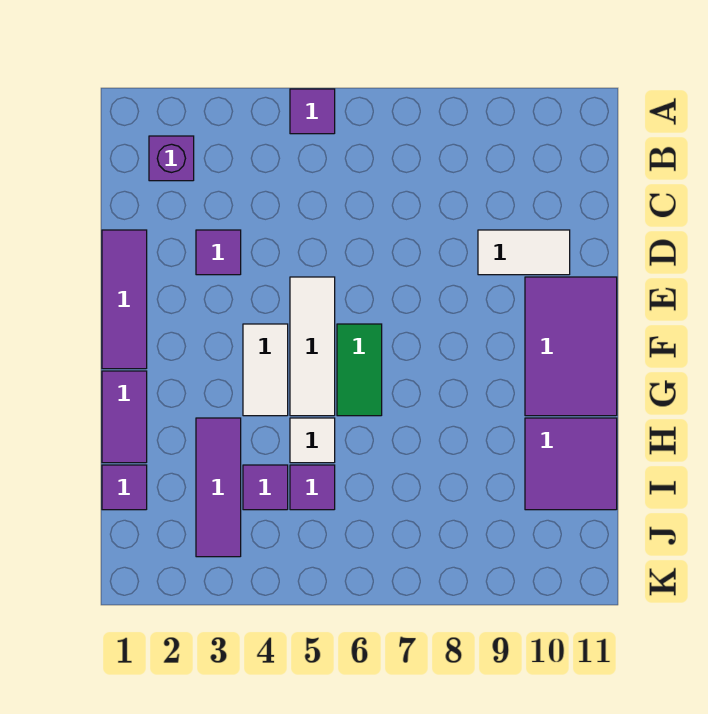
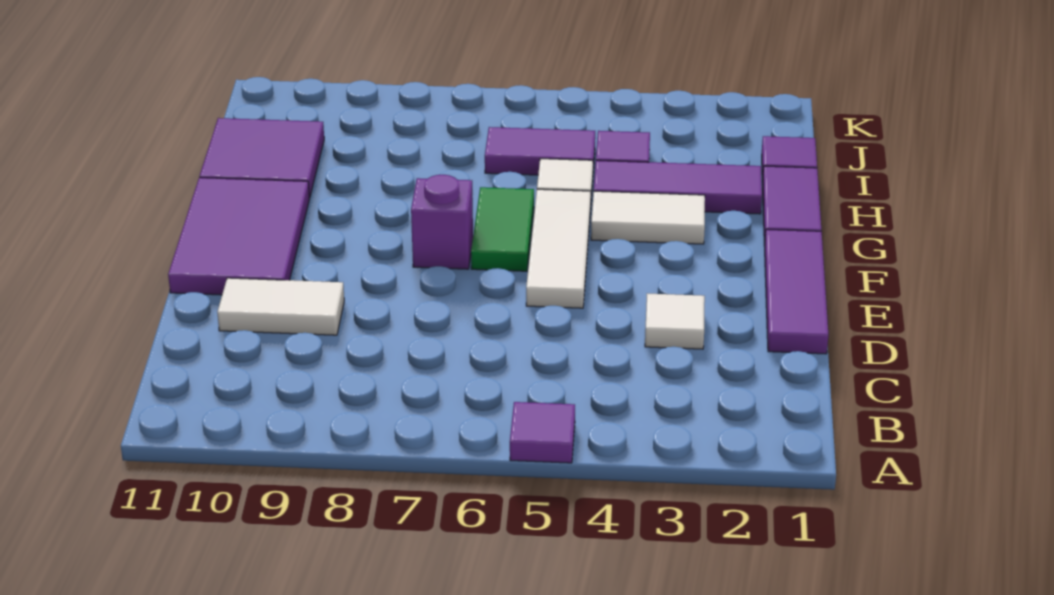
purple brick B2 level 1 -> purple brick F7 level 1
purple tile D3 level 1 -> white tile D3 level 1
white tile F4:G4 level 1 -> white tile G3:G4 level 1
purple tile H3:J3 level 1 -> purple tile H2:H4 level 1
purple tile I5 level 1 -> purple tile I5:I6 level 1

